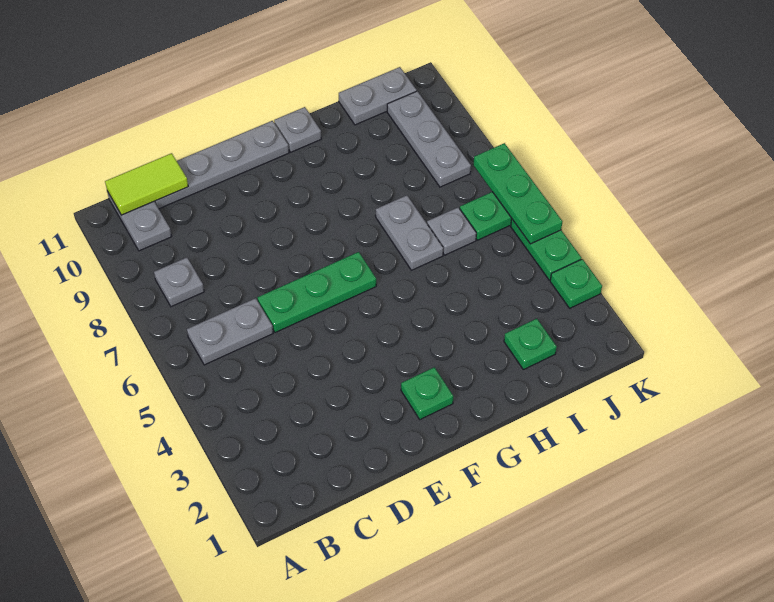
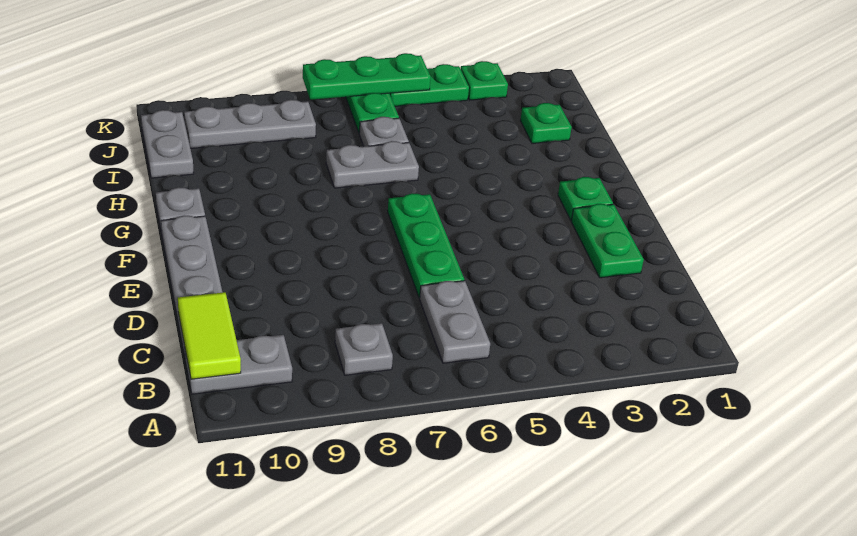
none -> green plate D2:E2 level 1

